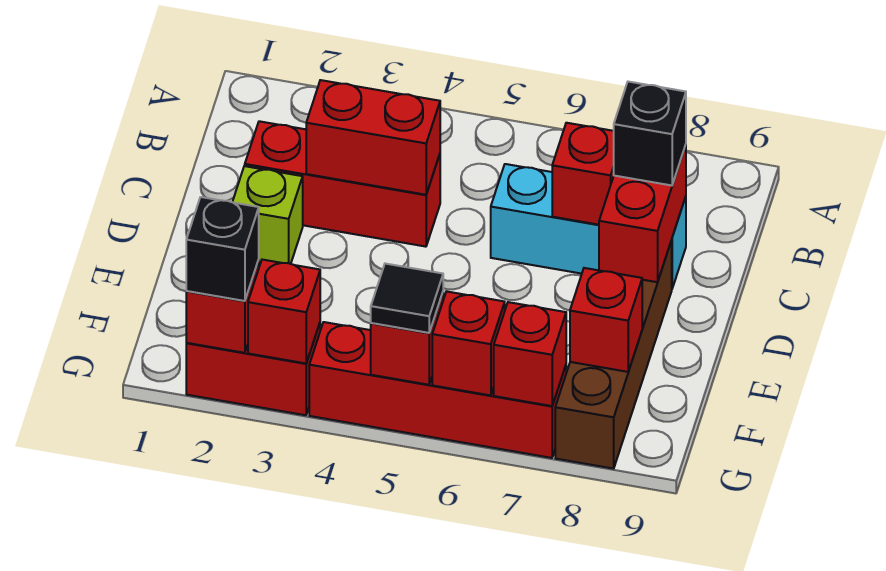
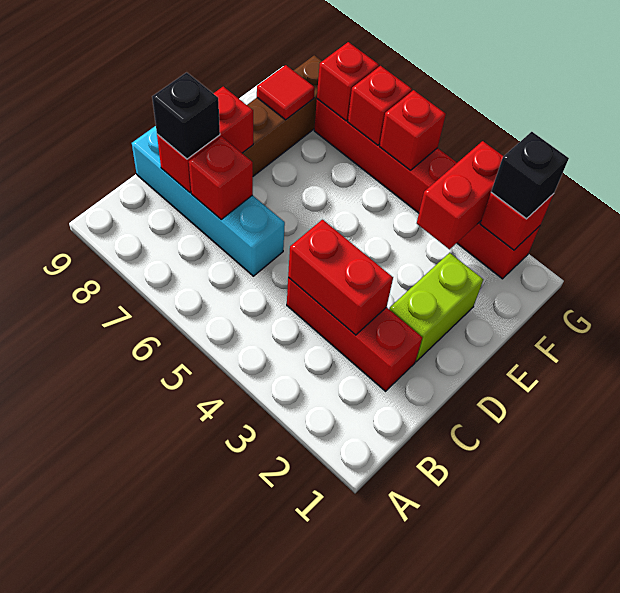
cyan brick C6:C8 level 1 -> cyan brick C6:C9 level 1
lime brick D2 level 1 -> lime brick D2:E2 level 1
red brick F8 level 2 -> red tile F8 level 2
red brick G3 level 2 -> red brick F3:G3 level 2
black tile G5 level 3 -> none

